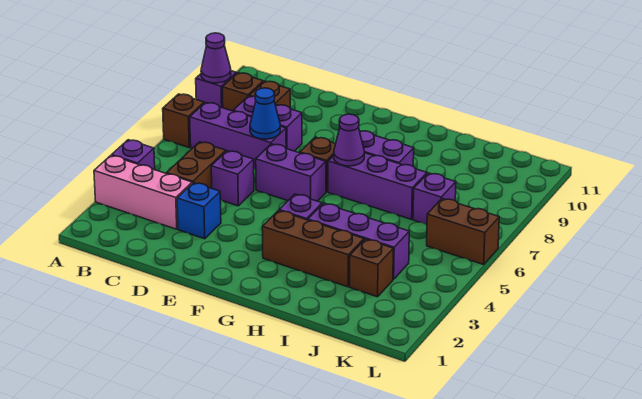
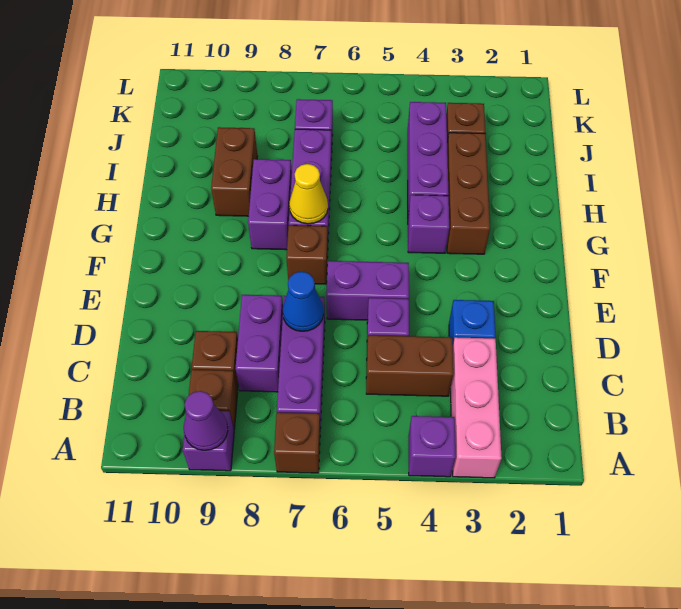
purple brick E6:F6 level 1 -> purple brick E5:E6 level 1
purple cone G7 level 2 -> yellow cone G7 level 2
brown brick K6:L6 level 1 -> brown brick H9:I9 level 1

